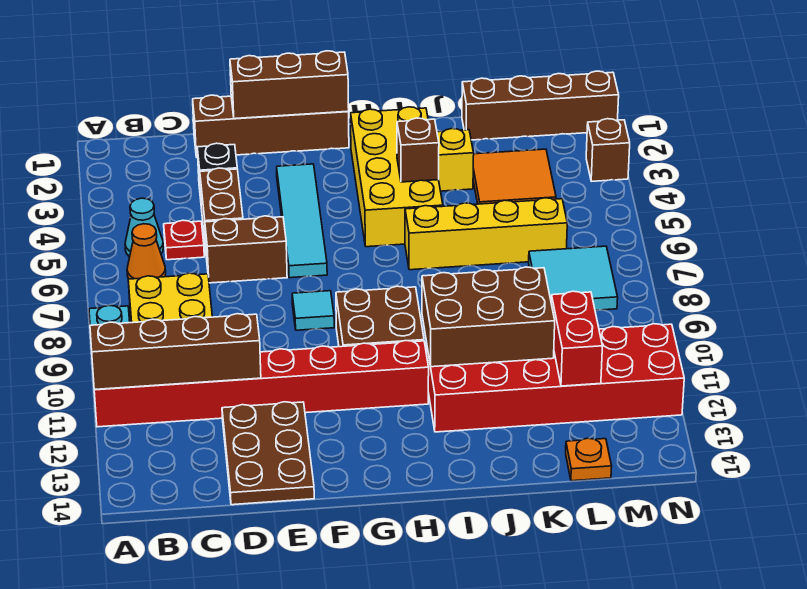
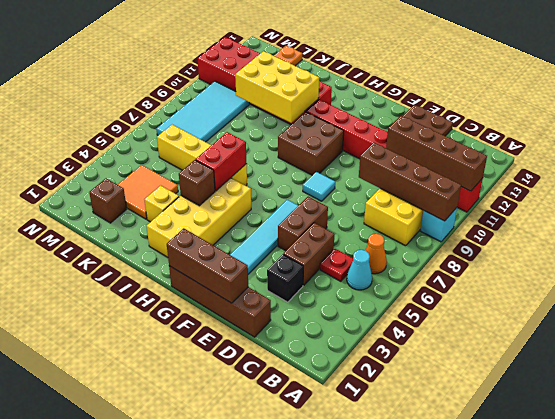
brown brick D6:E6 level 1 -> brown brick E5:E6 level 1
brown brick I10:K11 level 2 -> yellow brick I10:K11 level 2
brown brick K1:N1 level 1 -> brown brick A9:D9 level 2
cyan tile L7:M8 level 1 -> cyan tile L7:M10 level 1
red brick L11:L12 level 2 -> red brick I5:I6 level 2
brown brick N3 level 1 -> brown brick L2 level 1

